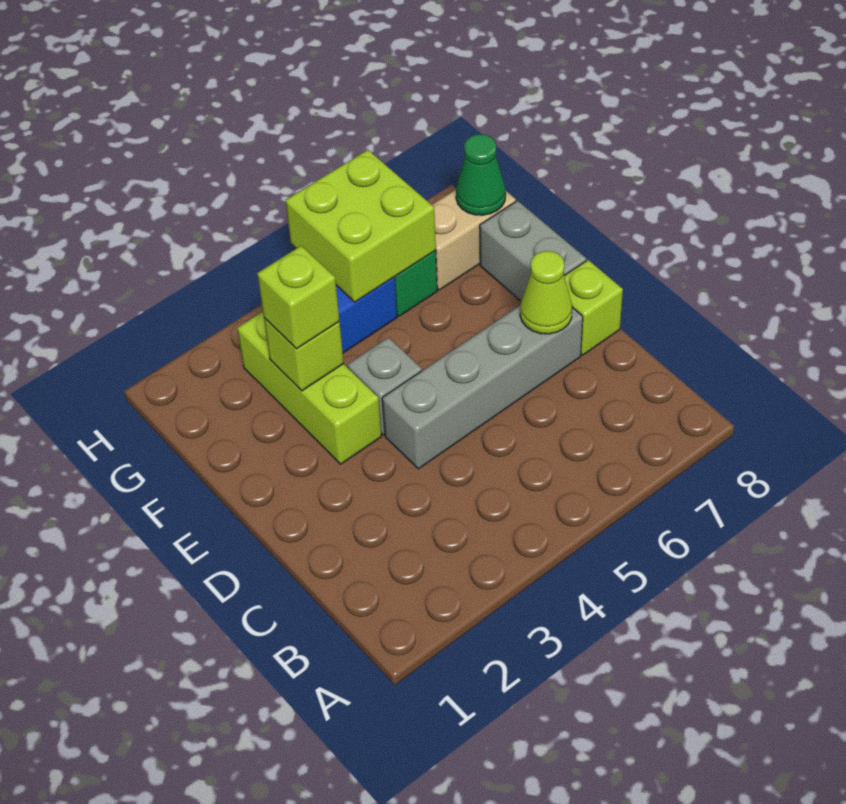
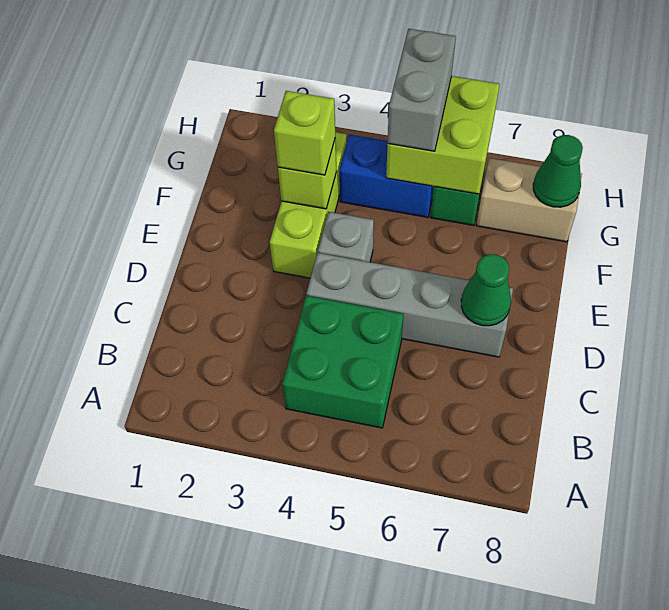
none -> green brick B4:C5 level 1
lime cone D7 level 2 -> green cone D7 level 2
lime brick D8 level 1 -> none
grey brick E8:F8 level 1 -> grey brick G5:H5 level 3

